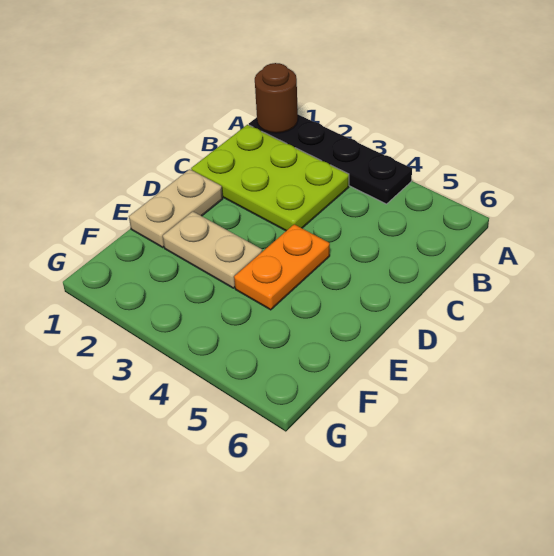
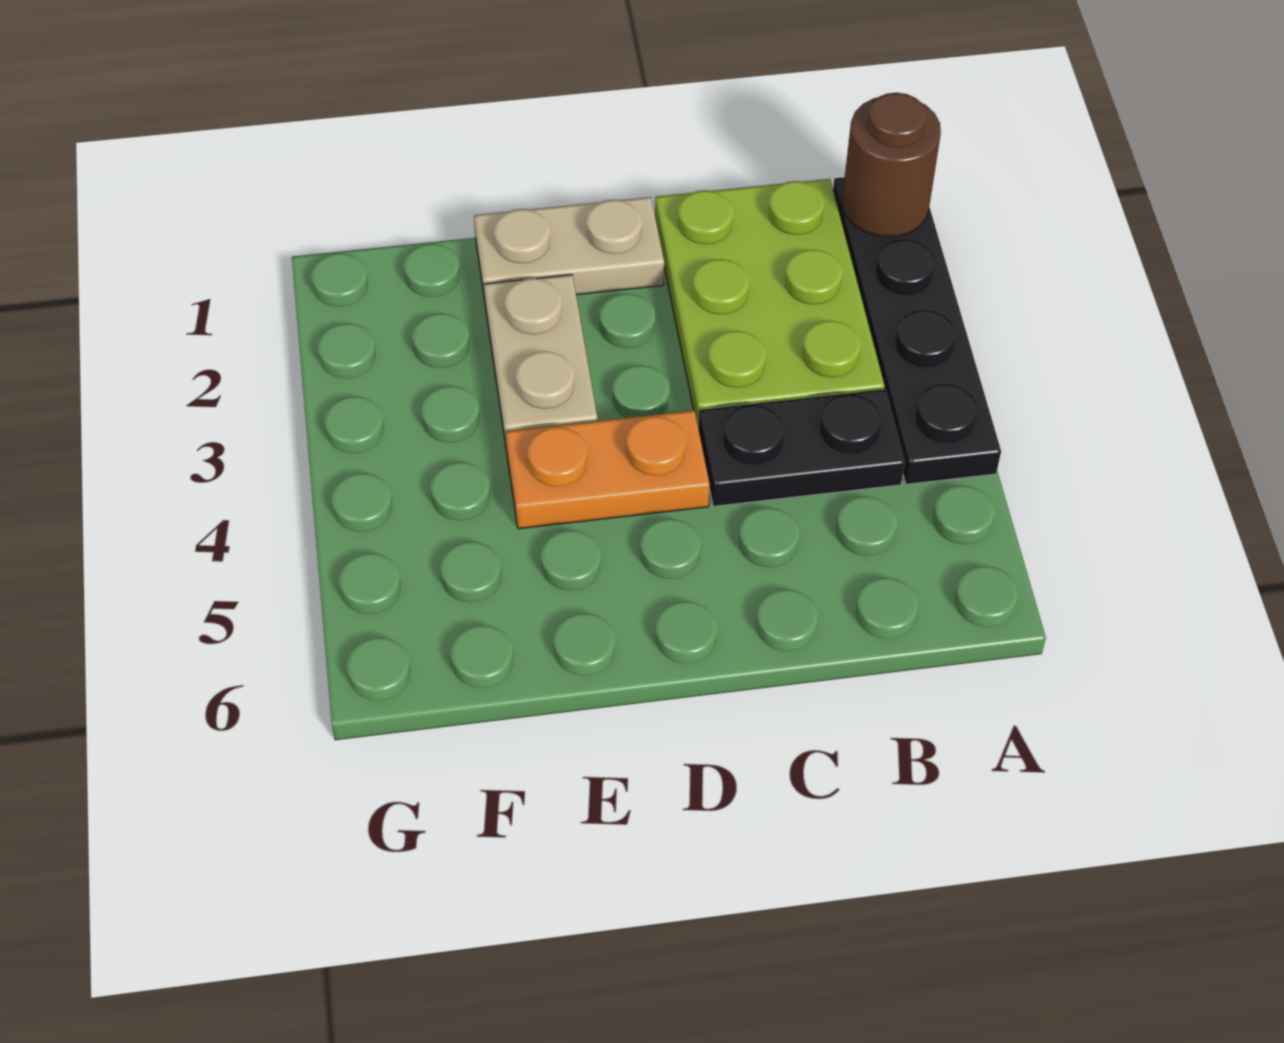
none -> black plate B4:C4 level 1

